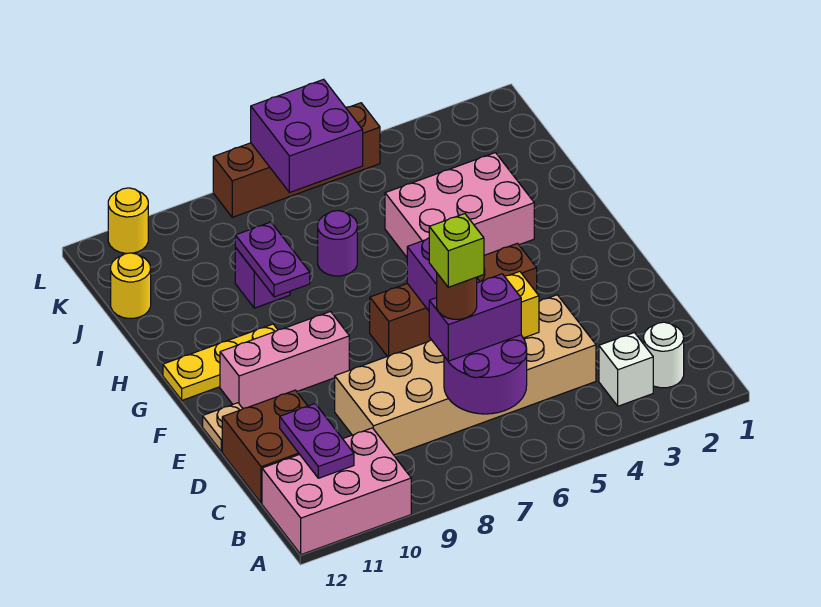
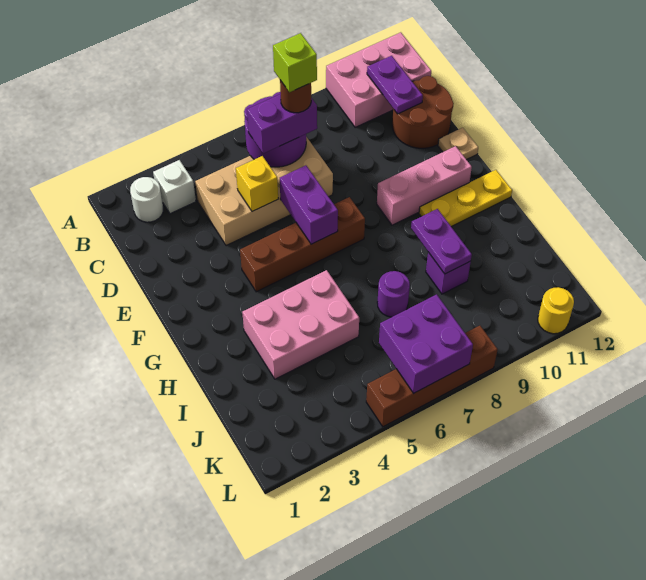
tan brick C4:D9 level 1 -> tan brick C4:D7 level 1
brown brick C11:D12 level 1 -> brown round brick C11:D12 level 1
yellow round brick J12 level 1 -> none

